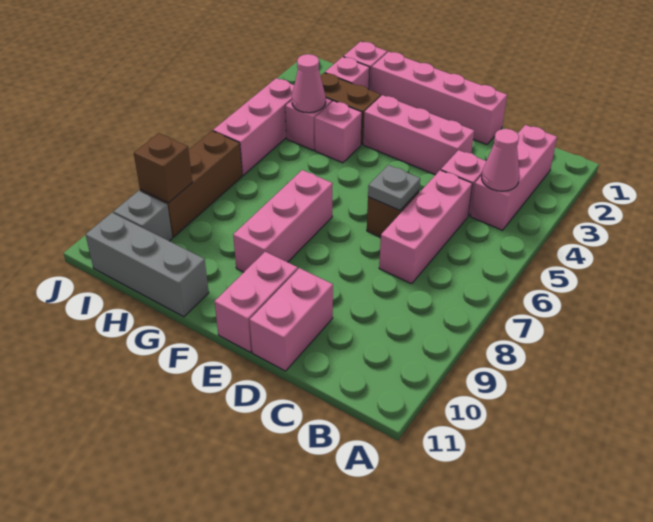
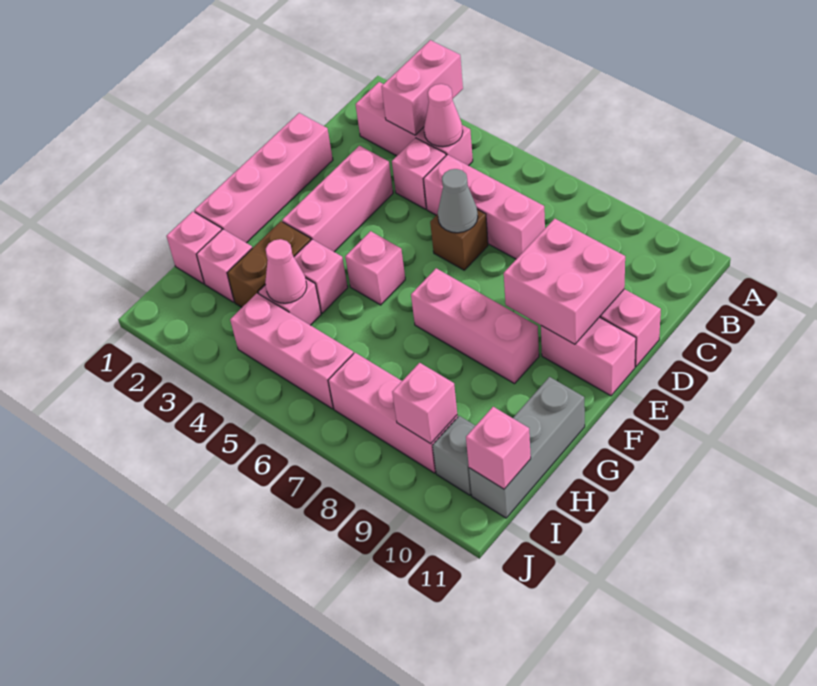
none -> pink brick A3:B3 level 2
grey plate D6 level 2 -> grey cone D6 level 2
none -> pink brick D9:E10 level 2
none -> pink brick F5 level 1
brown brick I7:I9 level 1 -> pink brick I7:I9 level 1
brown brick I9 level 2 -> pink brick I9 level 2
none -> pink brick I11 level 2

